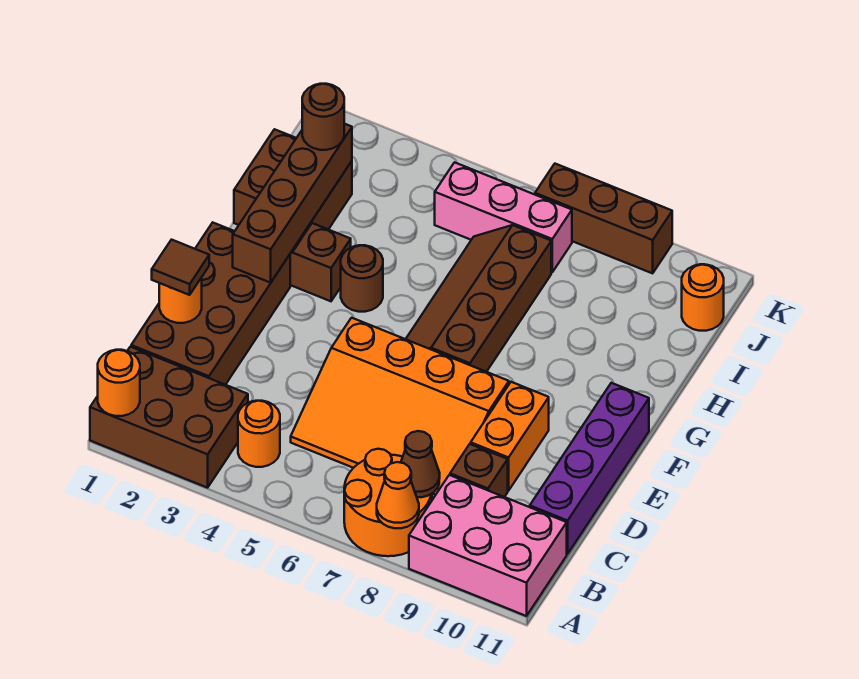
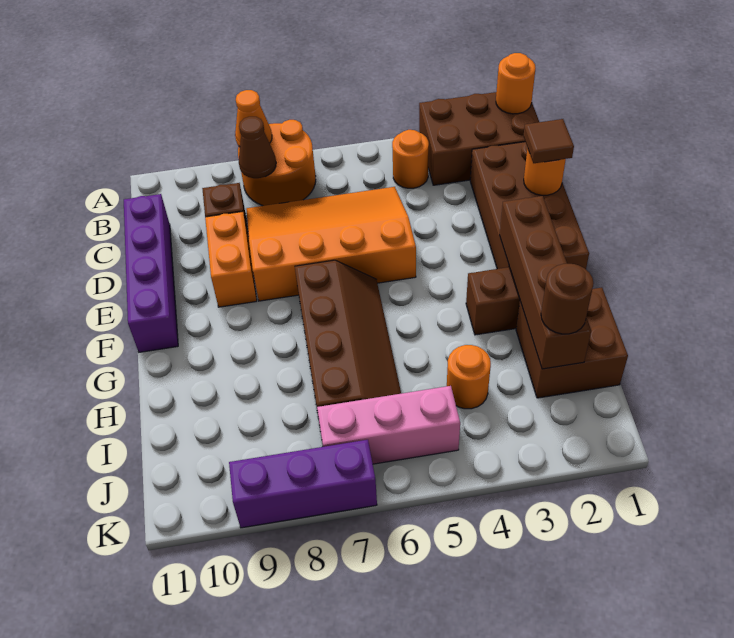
pink brick A9:B11 level 1 -> none
brown round brick G4 level 1 -> none
orange round brick J11 level 1 -> orange round brick I4 level 1
brown brick K7:K9 level 1 -> purple brick K7:K9 level 1

